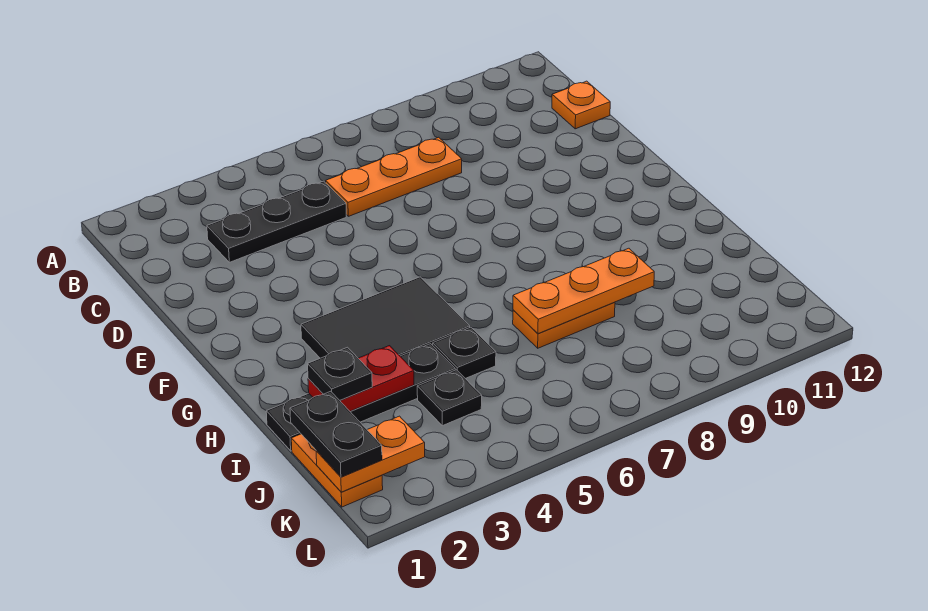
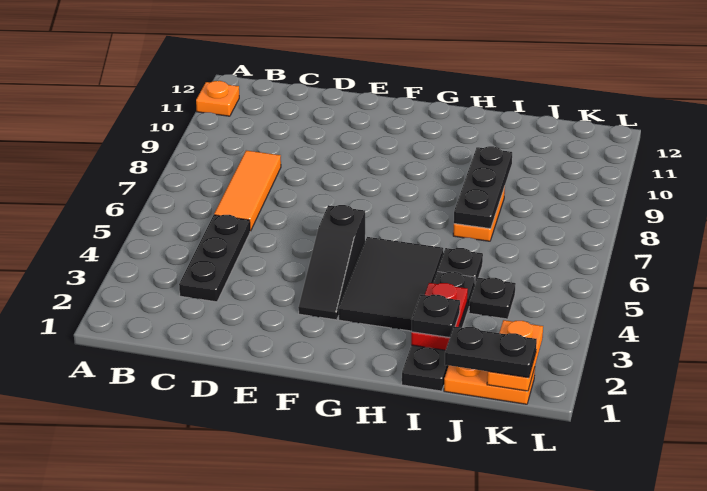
orange plate C6:C8 level 1 -> orange tile C6:C8 level 1
orange plate C12 level 1 -> orange plate A11 level 1
none -> black slope F3:F5 level 1 top 5
orange plate I7:I9 level 2 -> black plate I7:I9 level 2

